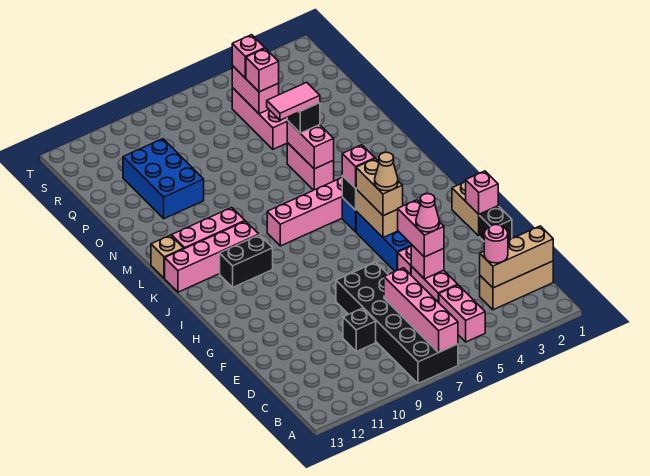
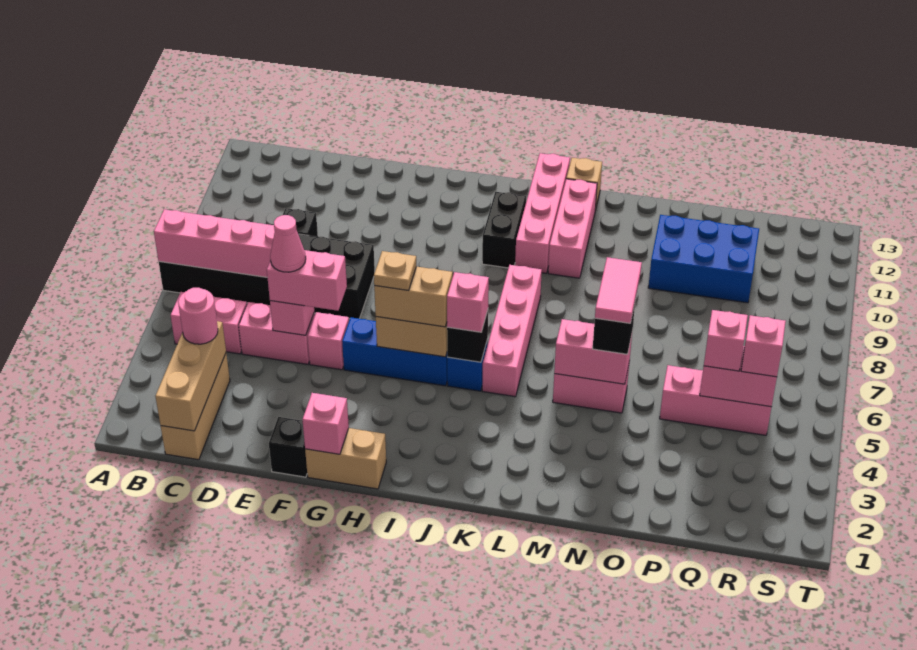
tan cone H5 level 4 -> tan plate H5 level 4

